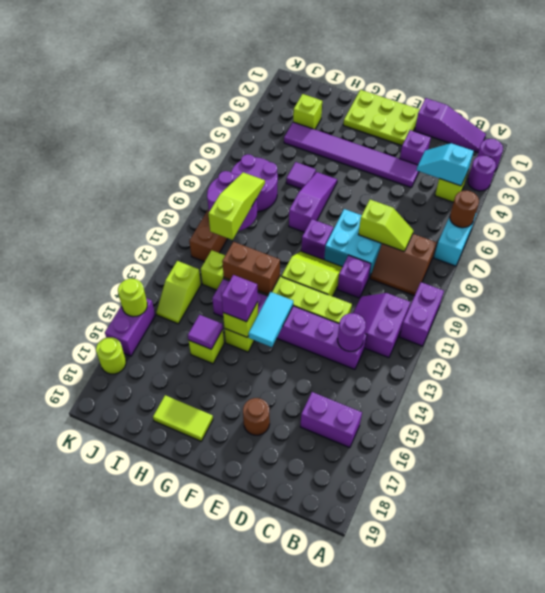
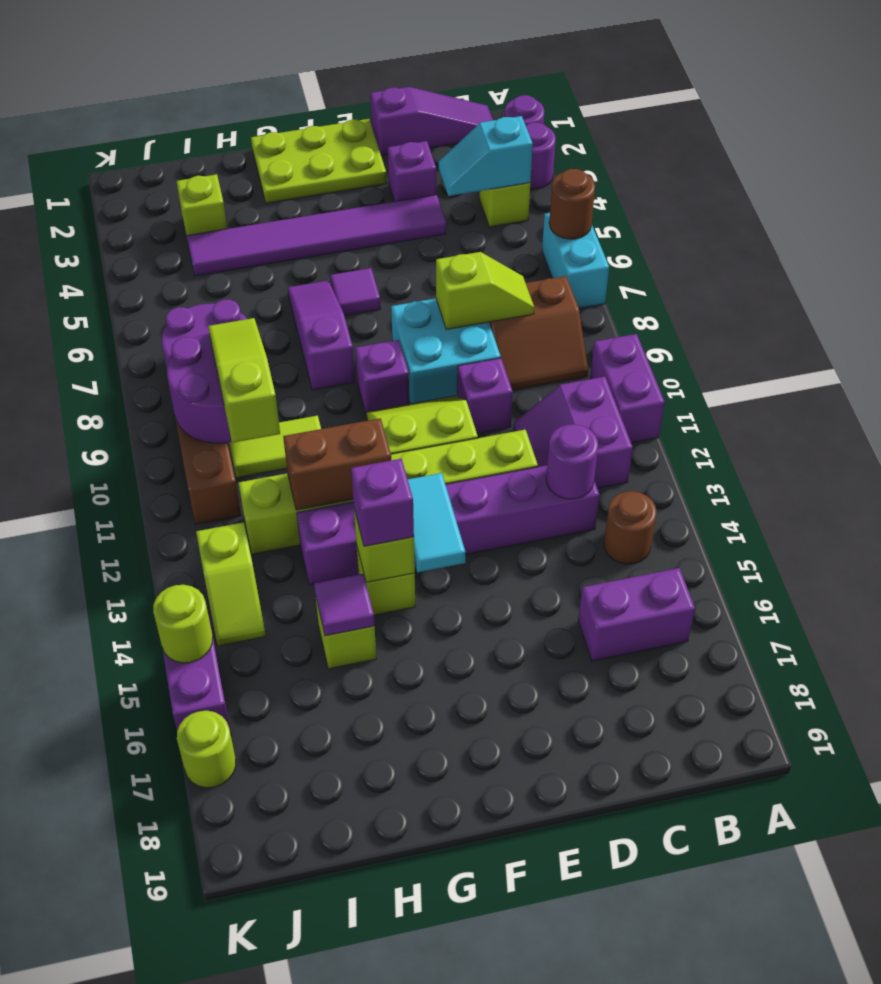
brown round brick E17 level 1 -> brown round brick B14 level 1
lime tile G18:H18 level 1 -> lime tile H10:I10 level 1
purple tile H6 level 1 -> purple tile F6 level 1

